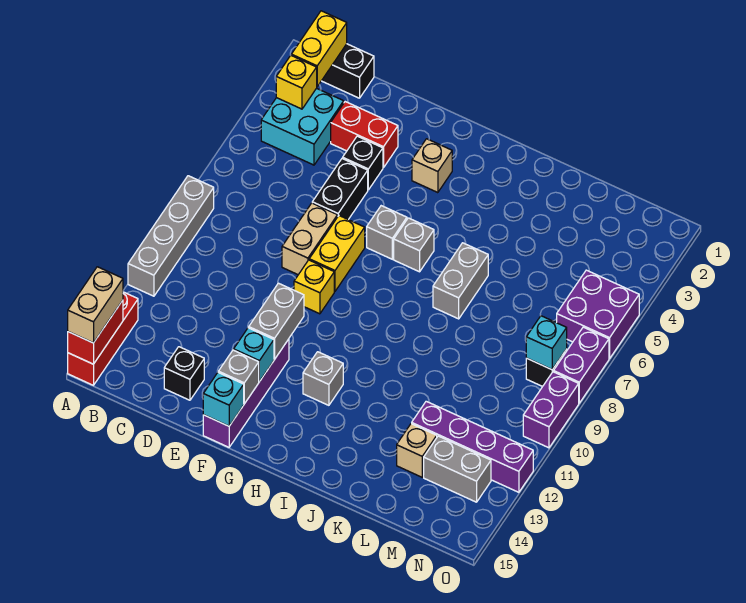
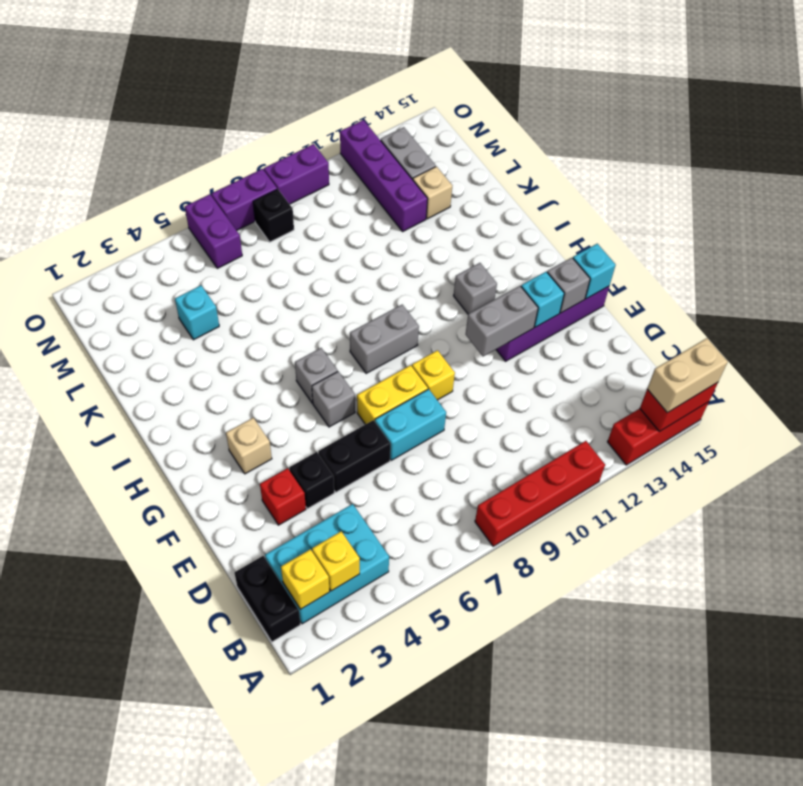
grey brick A8:A11 level 1 -> red brick A8:A11 level 1
yellow brick B1:B2 level 2 -> yellow brick B2 level 2
cyan brick B3:C4 level 1 -> cyan brick B2:C4 level 1
red brick D3:E3 level 1 -> red brick E3 level 1
black brick D14 level 1 -> none
tan brick E7:E8 level 1 -> cyan brick E7:E8 level 1
grey brick J6:J7 level 1 -> grey brick H8:H9 level 1
purple brick N5:O6 level 1 -> purple brick N6:O6 level 1
cyan brick N8 level 2 -> cyan brick L4 level 1

